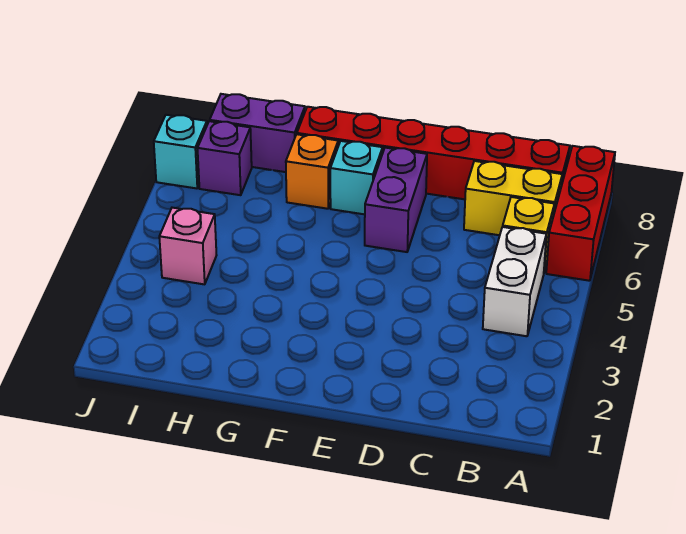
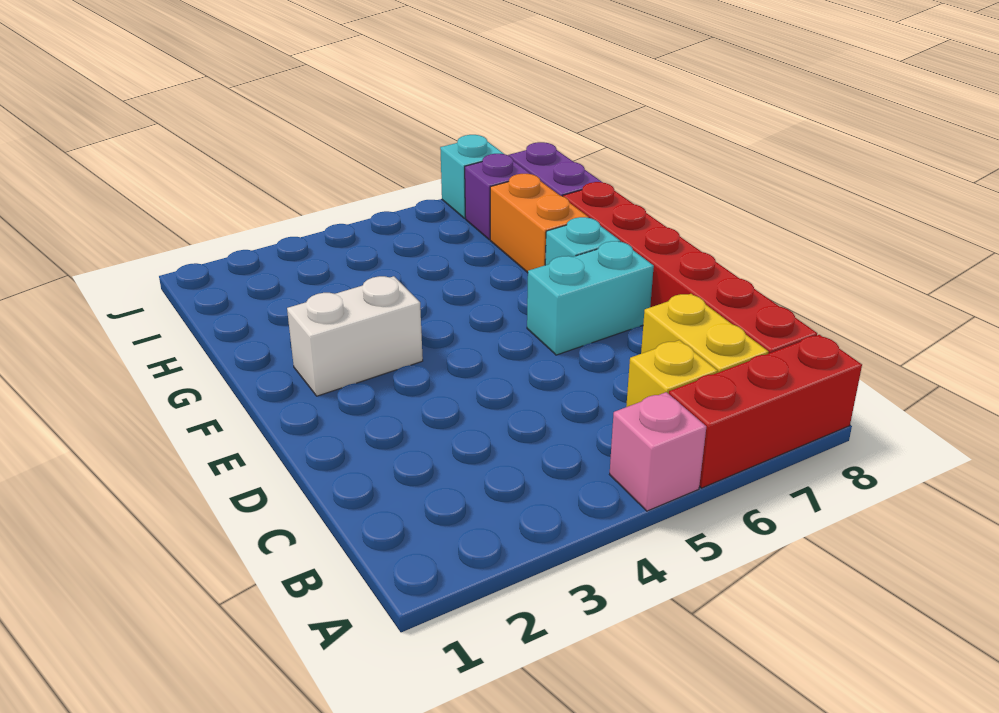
white brick B4:B5 level 1 -> white brick F2:F3 level 1
purple brick E6:E7 level 1 -> cyan brick E6:E7 level 1
orange brick G7 level 1 -> orange brick G7:H7 level 1
pink brick I4 level 1 -> pink brick A5 level 1

